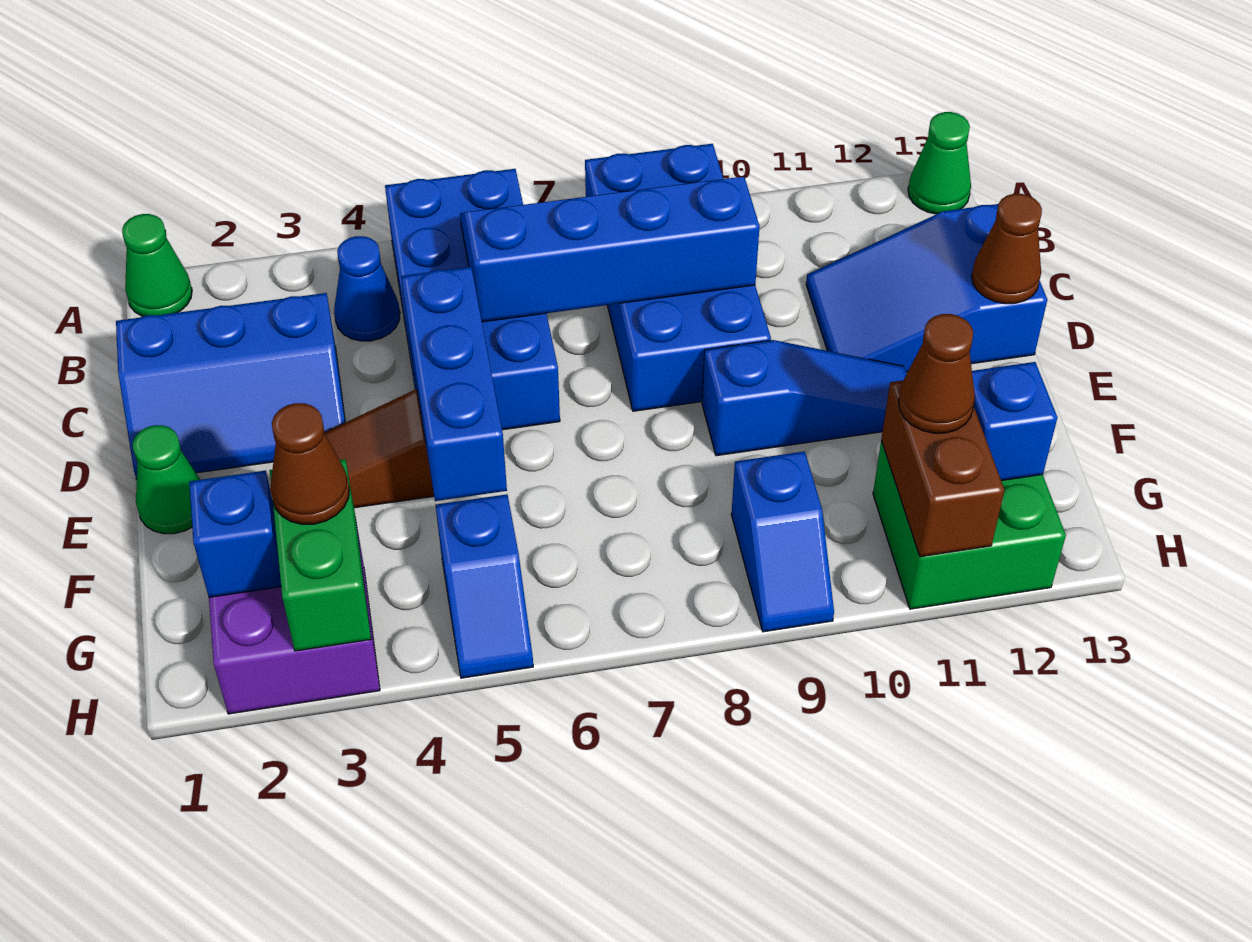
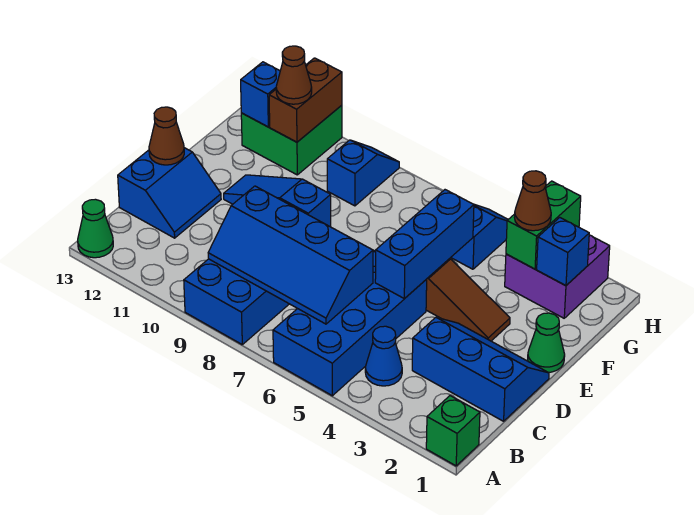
green cone A1 level 1 -> green brick A1 level 1
blue slope C11:D13 level 1 top 13 -> blue slope C12:D13 level 1 top 13

